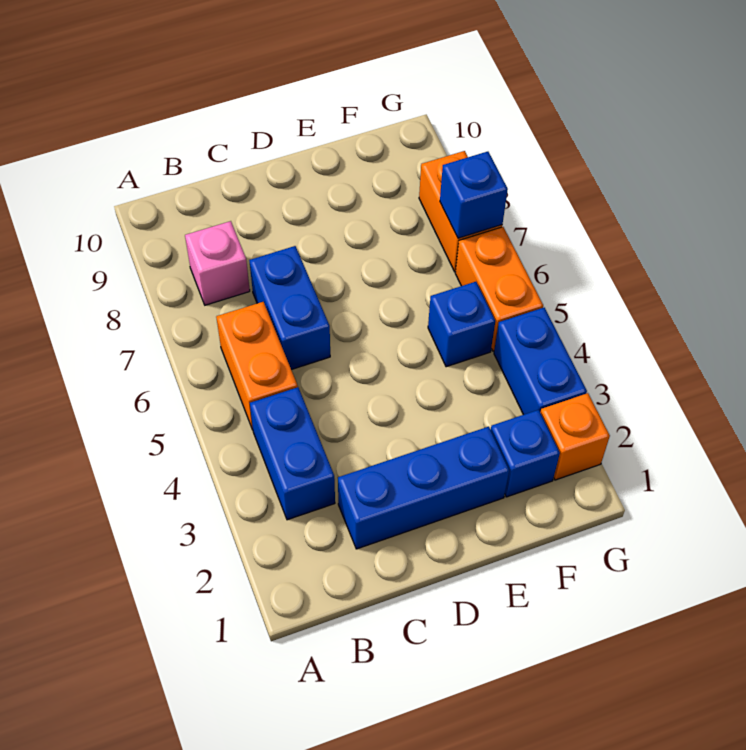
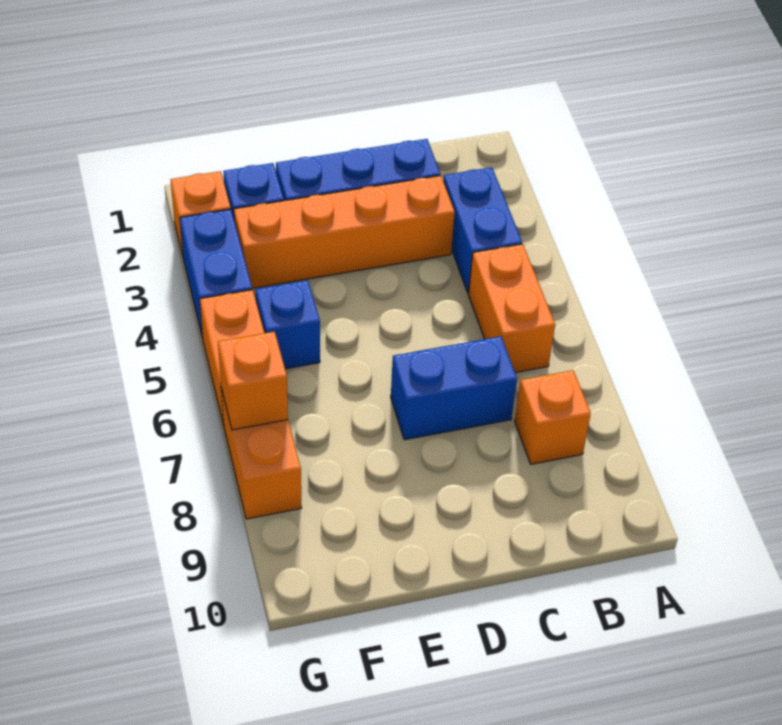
pink brick B8 level 1 -> orange brick B8 level 1
none -> orange brick C3:F3 level 1
blue brick C6:C7 level 1 -> blue brick C7:D7 level 1
blue brick G7 level 2 -> orange brick G7 level 2

